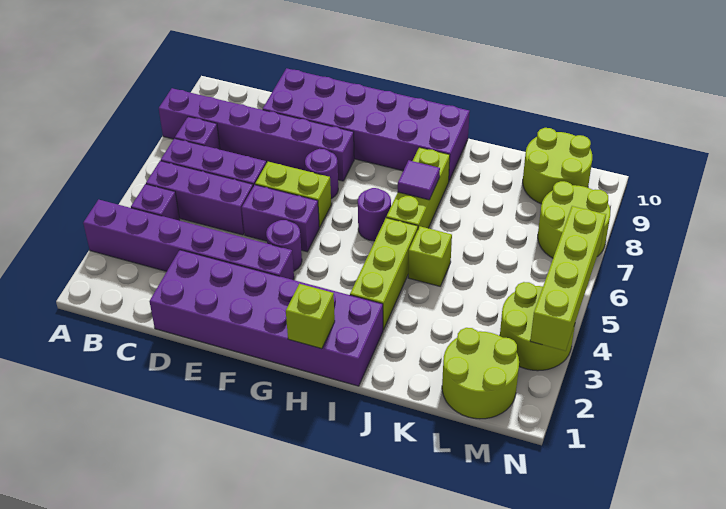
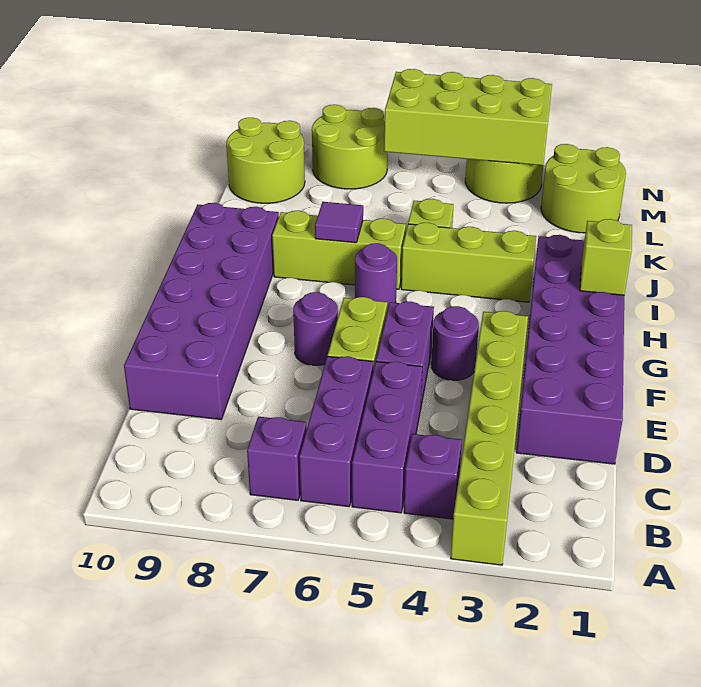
purple brick A3:F3 level 1 -> lime brick A3:F3 level 1
purple brick A8:F8 level 1 -> none
lime brick N3:N6 level 2 -> lime brick M3:N6 level 2

